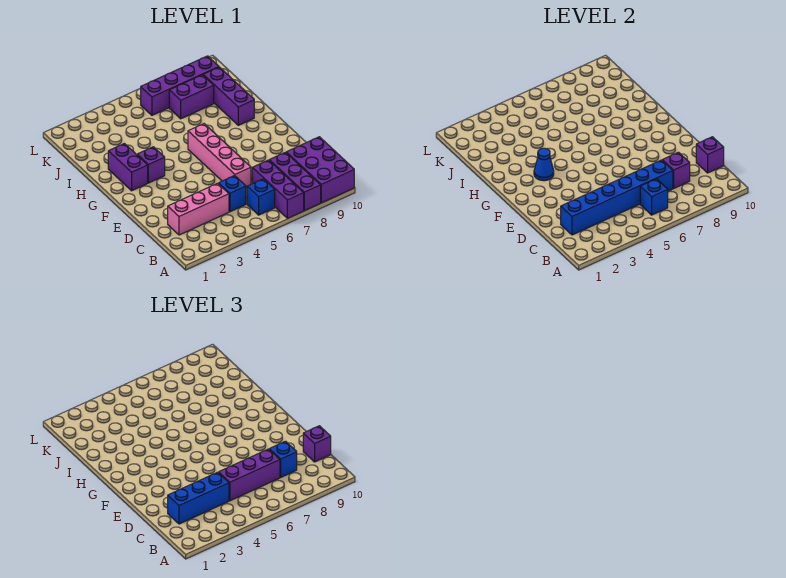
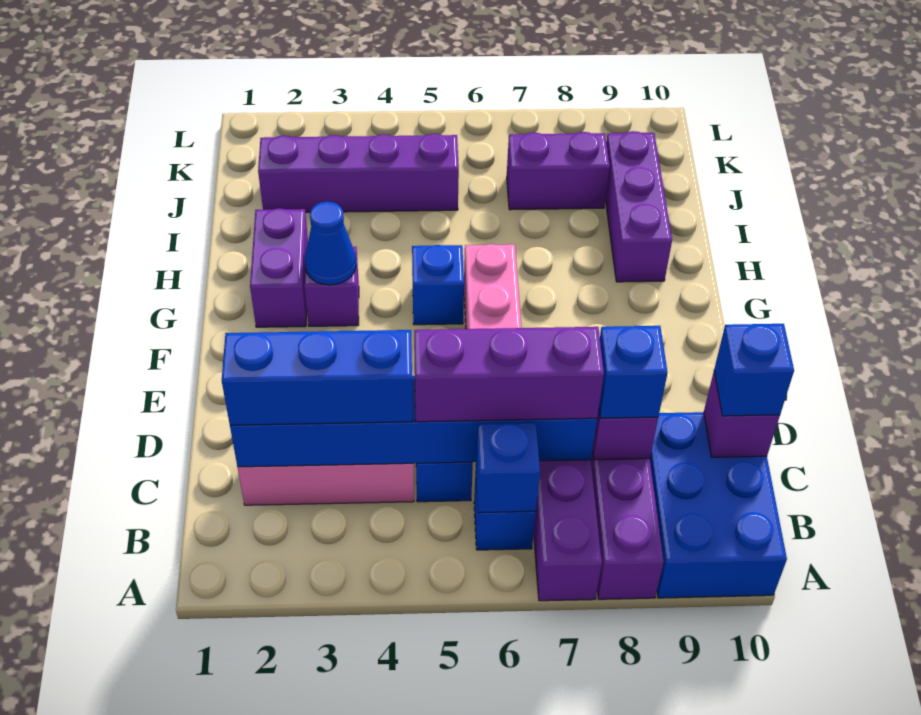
purple brick A9:C10 level 1 -> blue brick A9:C10 level 1
purple brick C10 level 3 -> blue brick C10 level 3
none -> blue brick G5 level 1
purple brick K6:K9 level 1 -> purple brick J2:J5 level 1

